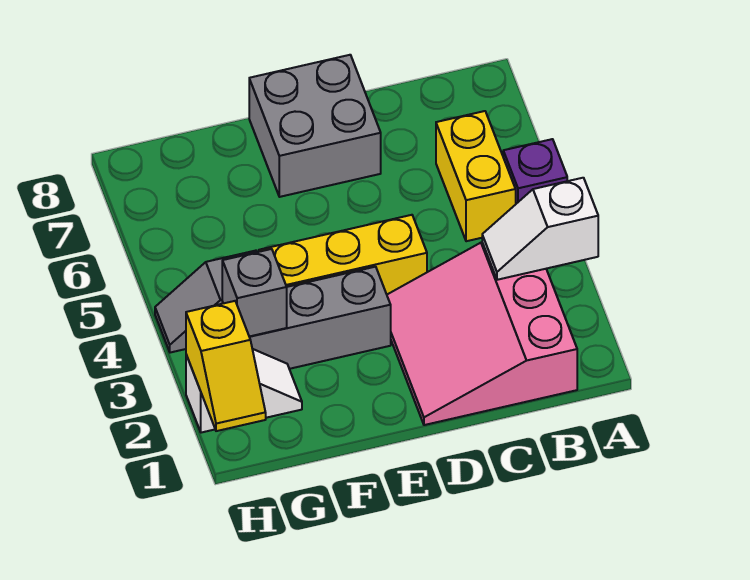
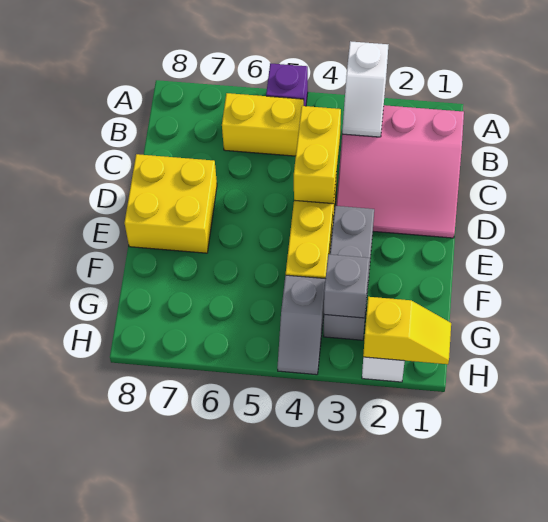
none -> yellow brick C4:D4 level 2
grey brick D7:E8 level 1 -> yellow brick D7:E8 level 1

